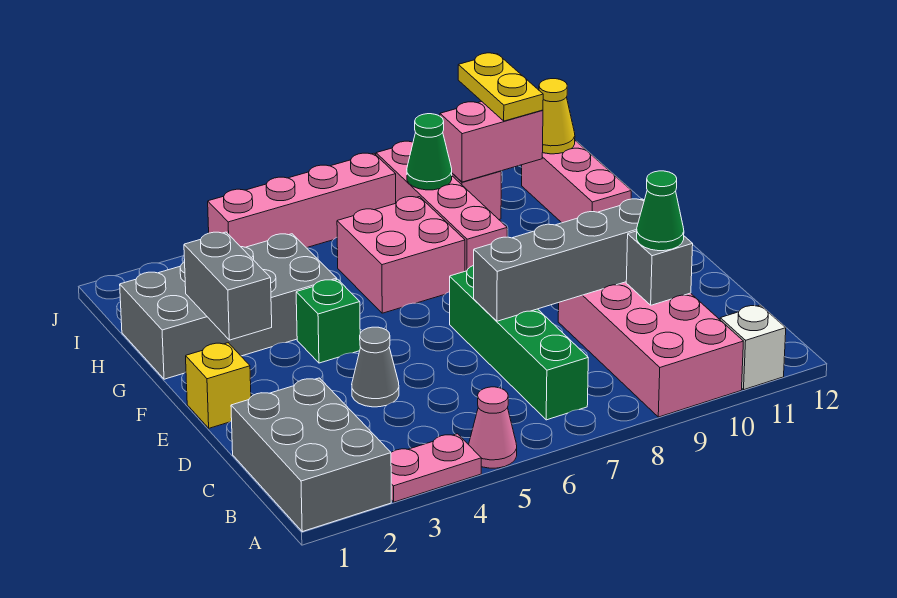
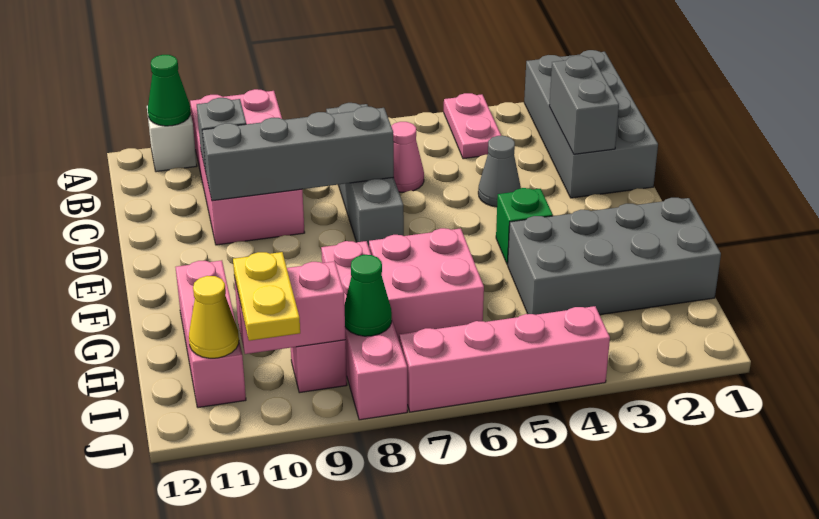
grey brick A1:C2 level 1 -> grey brick A1:D2 level 1
pink plate A3:A4 level 1 -> pink plate A4:B4 level 1
pink cone A5 level 1 -> pink cone C6 level 1
green brick B7:E7 level 1 -> grey brick B7:E7 level 1
green cone C10 level 3 -> green cone A11 level 2
yellow brick E1 level 1 -> none
grey brick F2:G2 level 2 -> grey brick C2:D2 level 2

